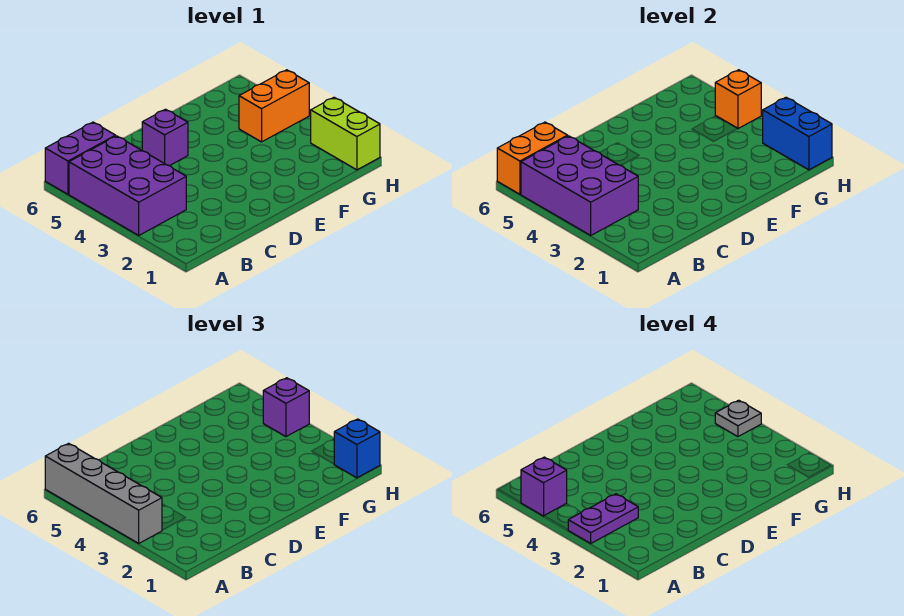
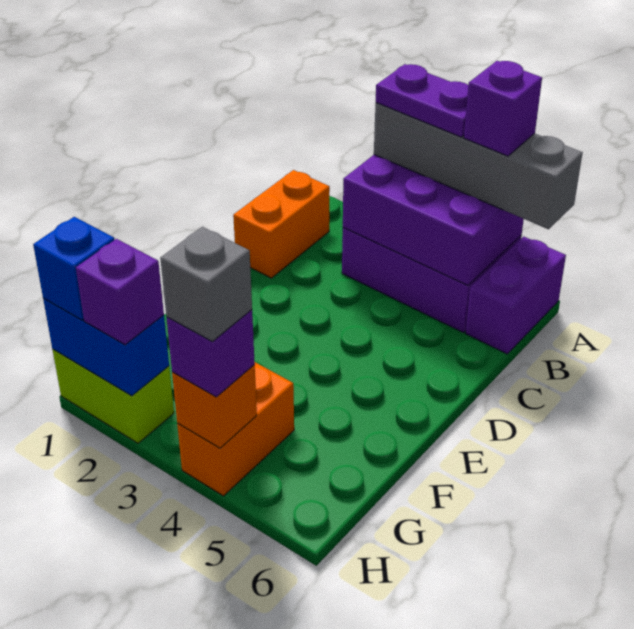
purple plate A3:B3 level 4 -> purple plate A3:A4 level 4
orange brick A6:B6 level 2 -> orange brick B1:C1 level 1
purple brick D5 level 1 -> purple brick H2 level 3
grey plate H4 level 4 -> grey brick H4 level 4

